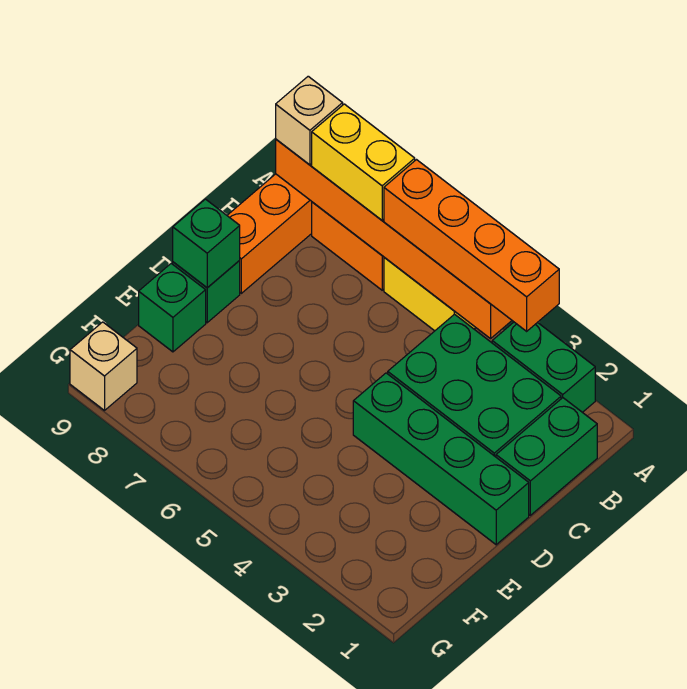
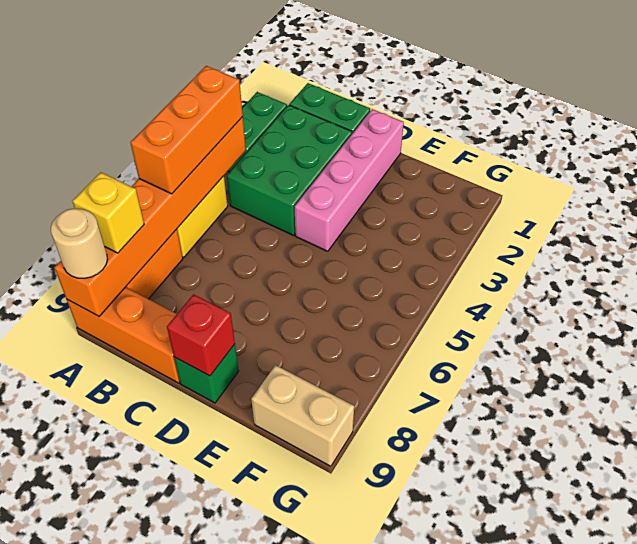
orange brick A3:A6 level 3 -> orange brick A4:A6 level 3
yellow brick A7:A8 level 3 -> yellow brick A8 level 3
tan brick A9 level 3 -> tan round brick A9 level 3
green brick D1:D4 level 1 -> pink brick D1:D4 level 1
green brick D9 level 2 -> red brick D9 level 2
green brick E9 level 1 -> none
tan brick G9 level 1 -> tan brick F9:G9 level 1

